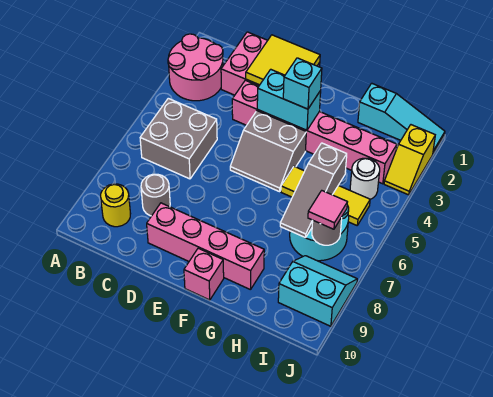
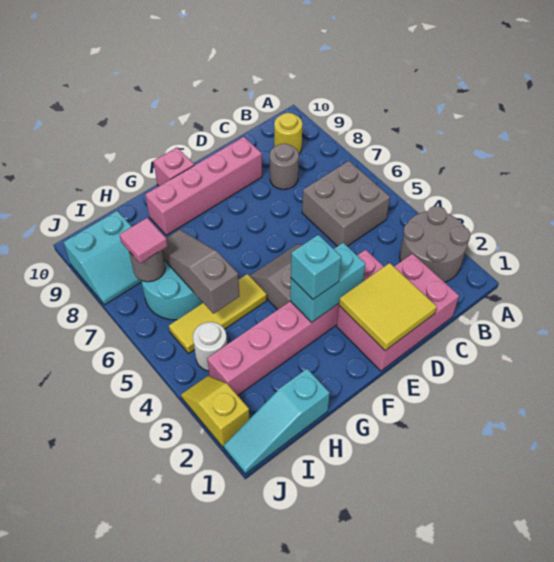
pink round brick A2:B3 level 1 -> grey round brick A2:B3 level 1

